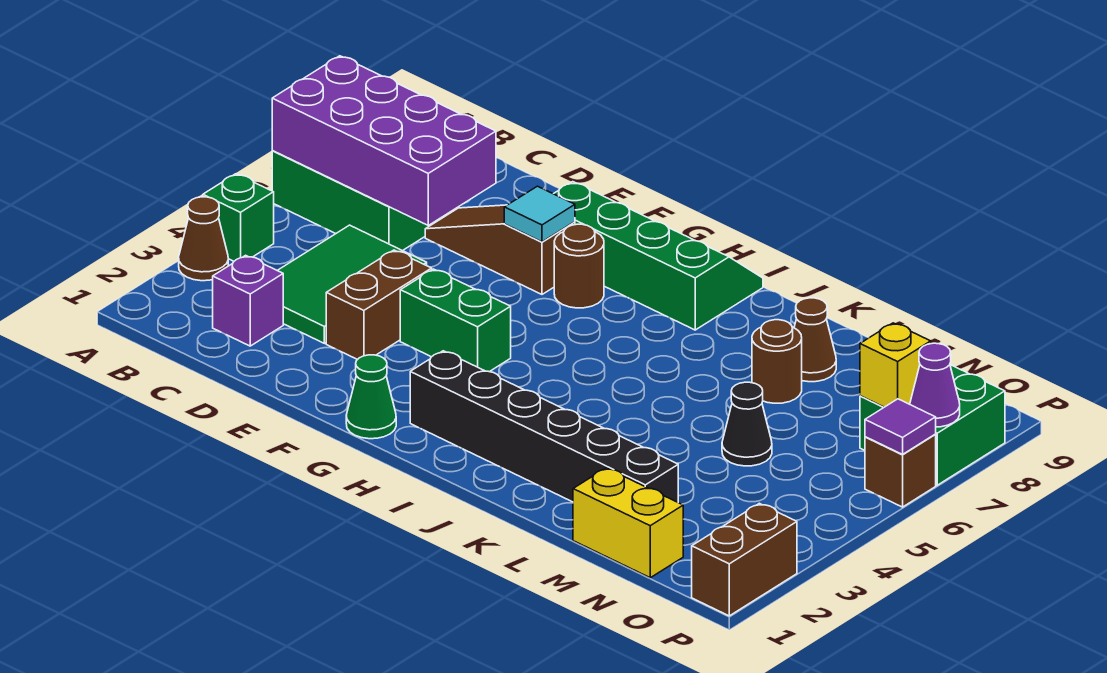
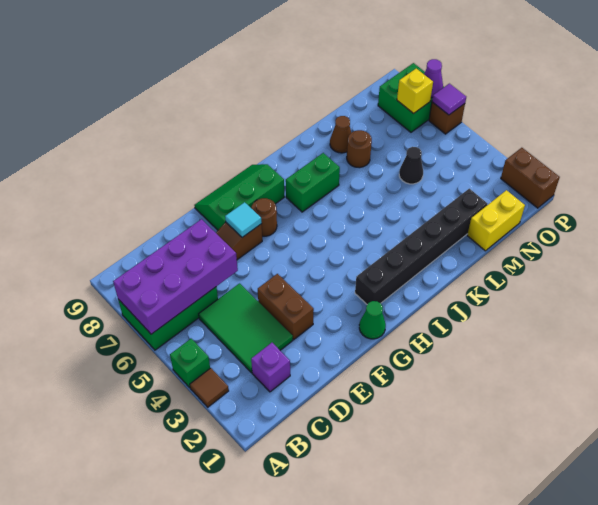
brown cone A3 level 1 -> brown tile A3 level 1
green brick F4:G4 level 1 -> green brick I7:J7 level 1
green slope F8:I9 level 1 top 8 -> green slope F8:H9 level 1 top 8

